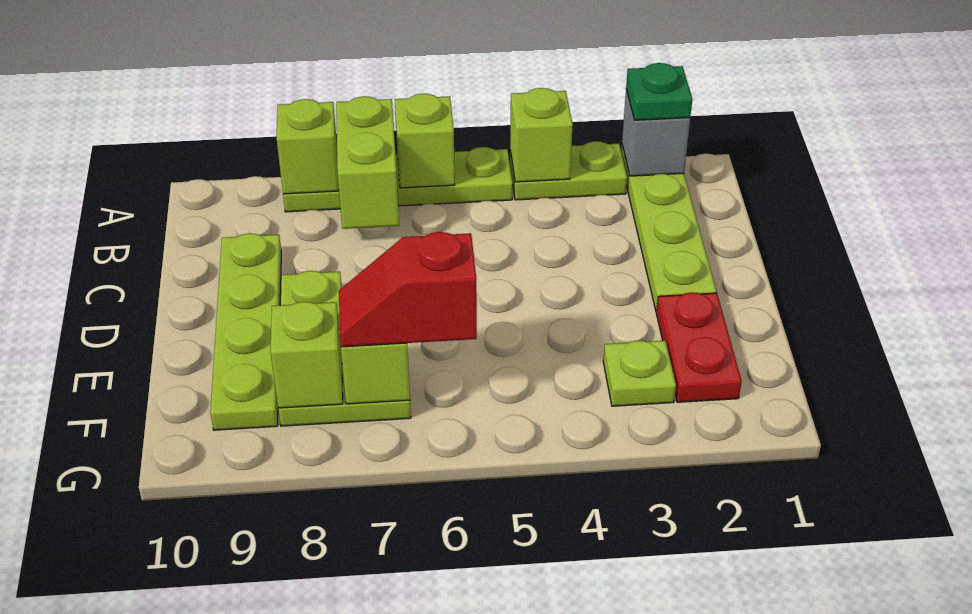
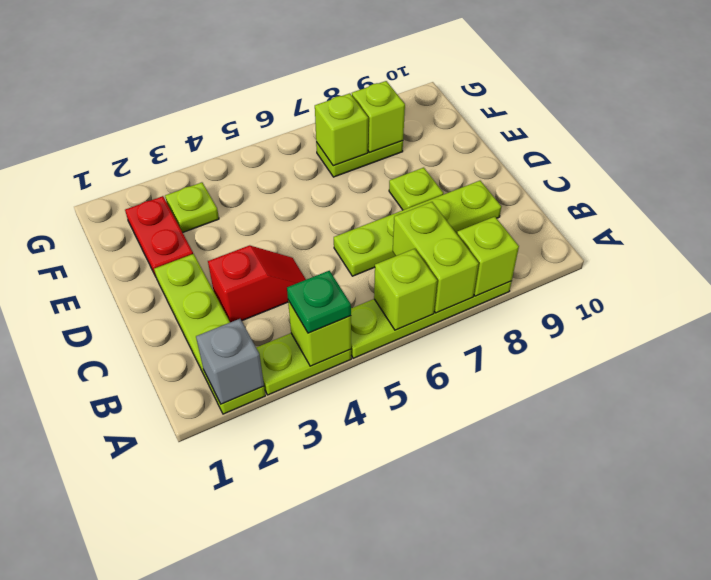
green plate A2 level 3 -> green plate A4 level 3
lime plate C9:F9 level 1 -> lime plate C6:C9 level 1
red slope F6:F7 level 3 top 6 -> red slope C3:C4 level 1 top 3

